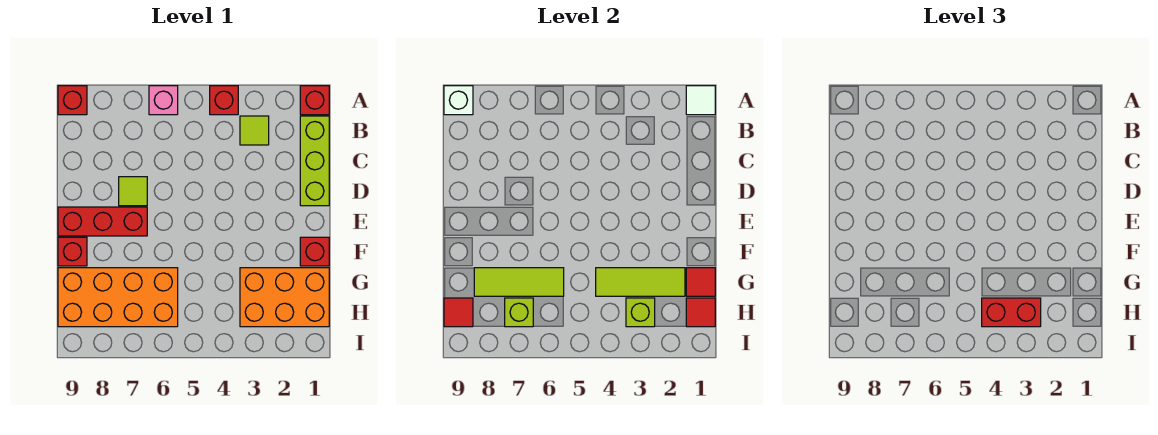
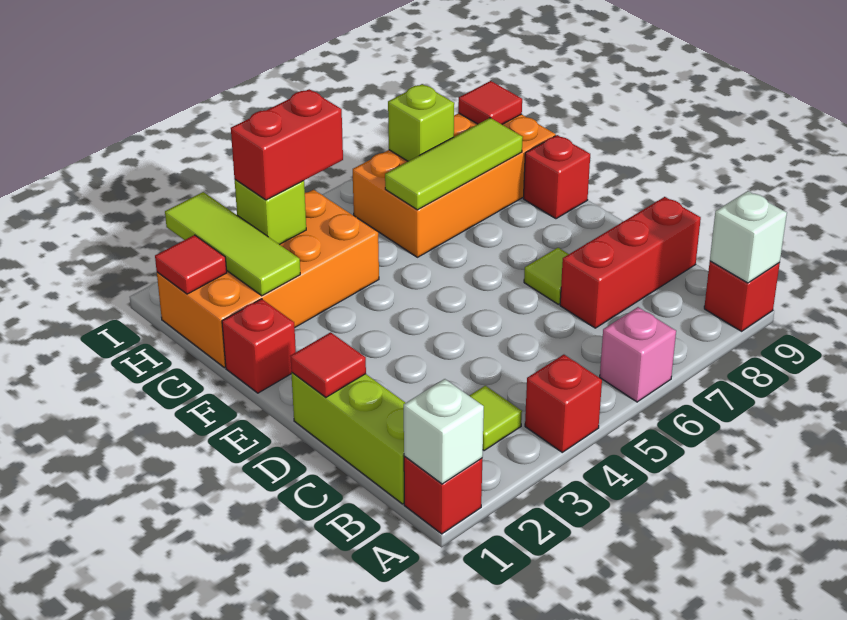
white tile A1 level 2 -> white brick A1 level 2
red brick E7:E9 level 1 -> red brick C7:C9 level 1
orange brick G1:H3 level 1 -> orange brick G1:H4 level 1
red tile G1 level 2 -> red tile D1 level 2
lime tile G2:G4 level 2 -> lime tile G2:I2 level 2

